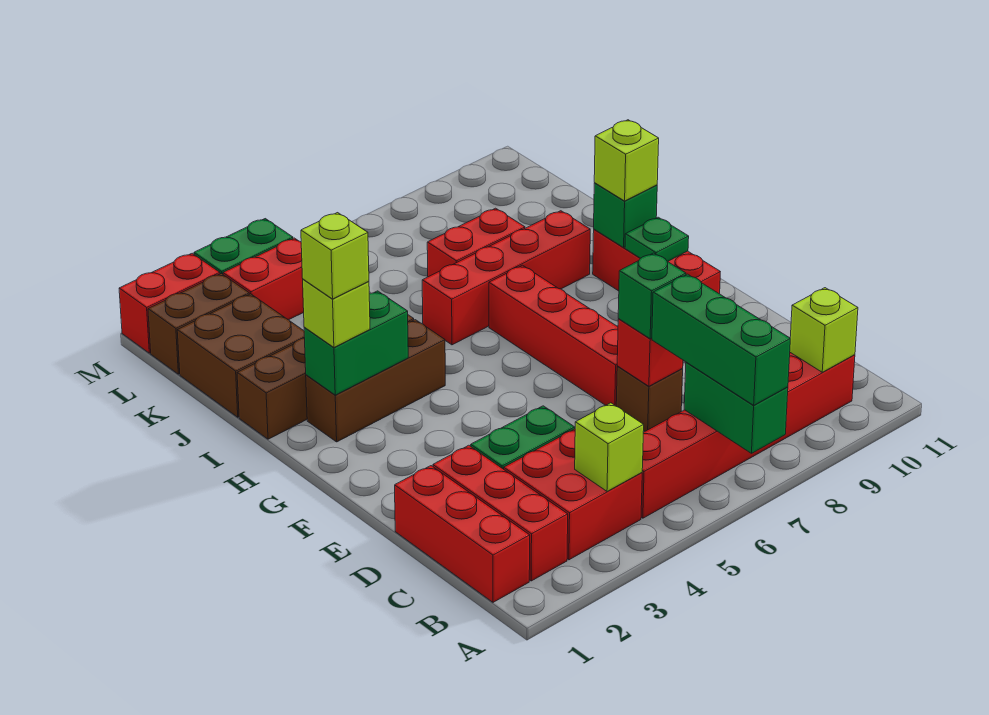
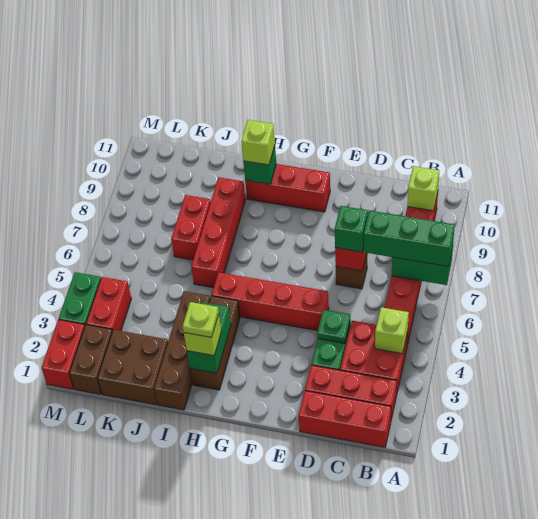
red brick E7:H7 level 1 -> red brick E5:H5 level 1
green plate G10 level 2 -> green plate D4 level 2
lime brick H2 level 4 -> lime plate H2 level 4

